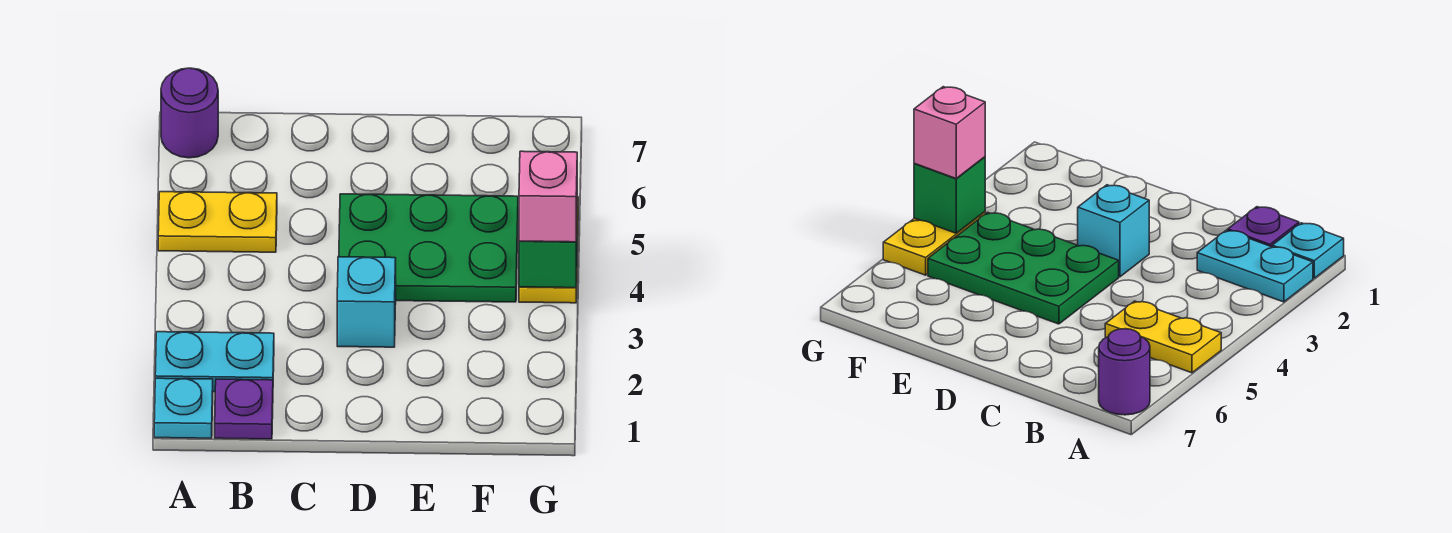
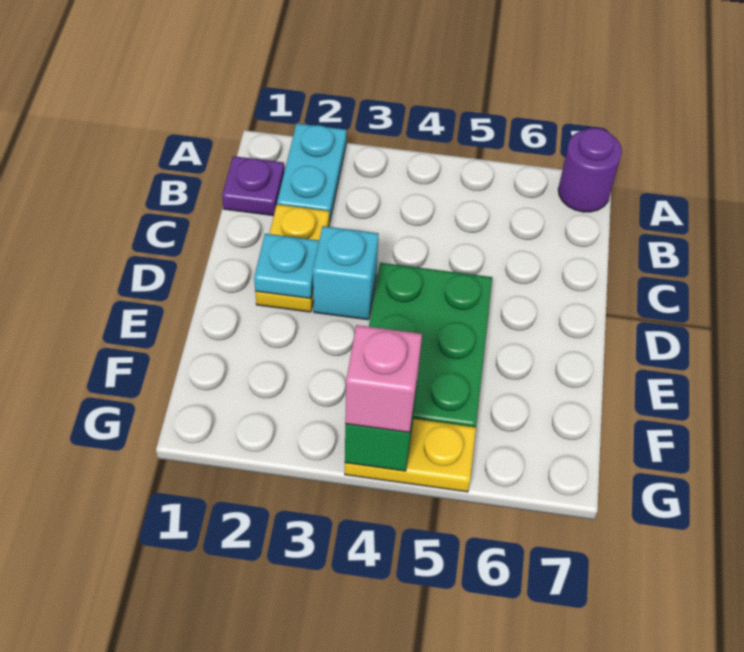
cyan plate A1 level 1 -> cyan plate D2 level 2
yellow plate A5:B5 level 1 -> yellow plate C2:D2 level 1

